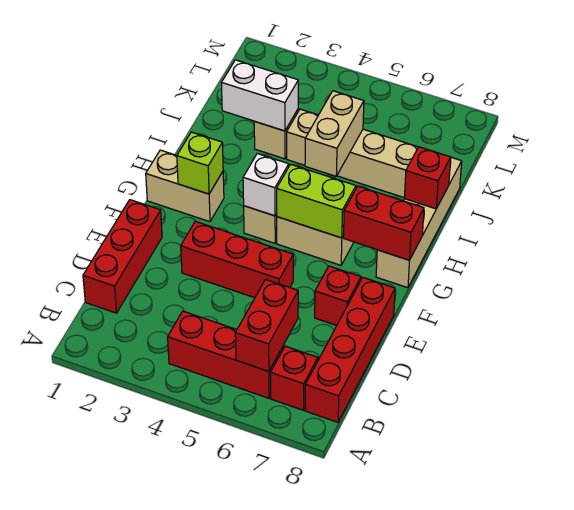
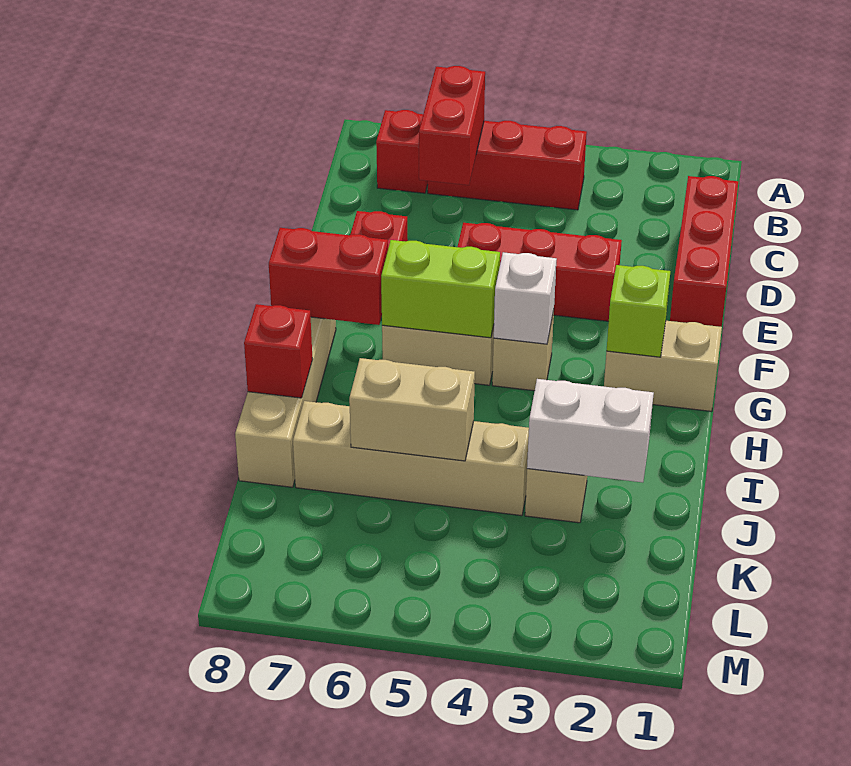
red brick B8:E8 level 1 -> none
tan brick I5:J5 level 2 -> tan brick J5:J6 level 2

